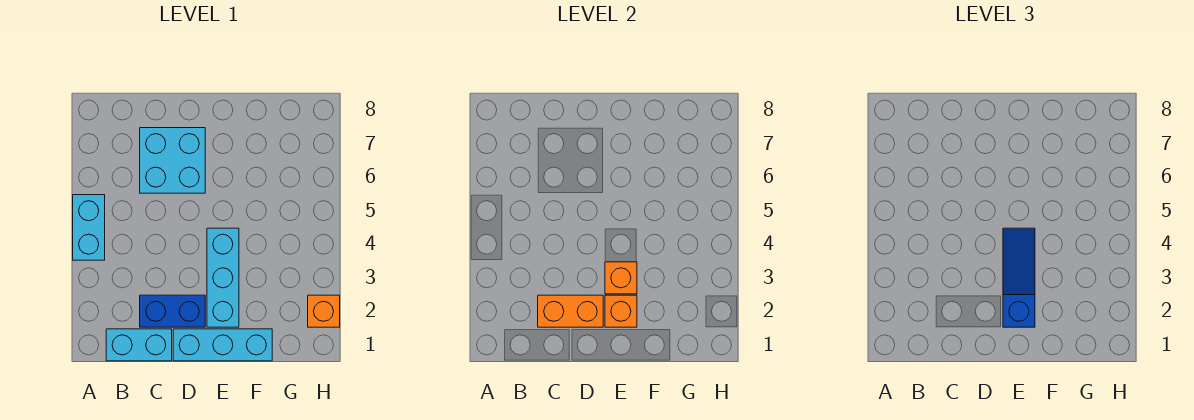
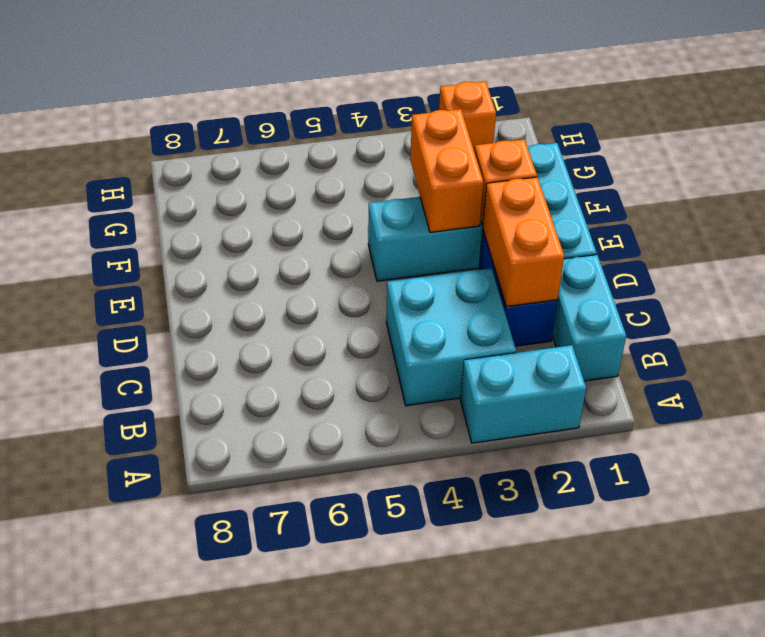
cyan brick A4:A5 level 1 -> cyan brick A2:A3 level 1
cyan brick C6:D7 level 1 -> cyan brick B3:C4 level 1
blue slope E2:E4 level 3 top 2 -> none
orange brick E3 level 2 -> orange brick E3:F3 level 2

